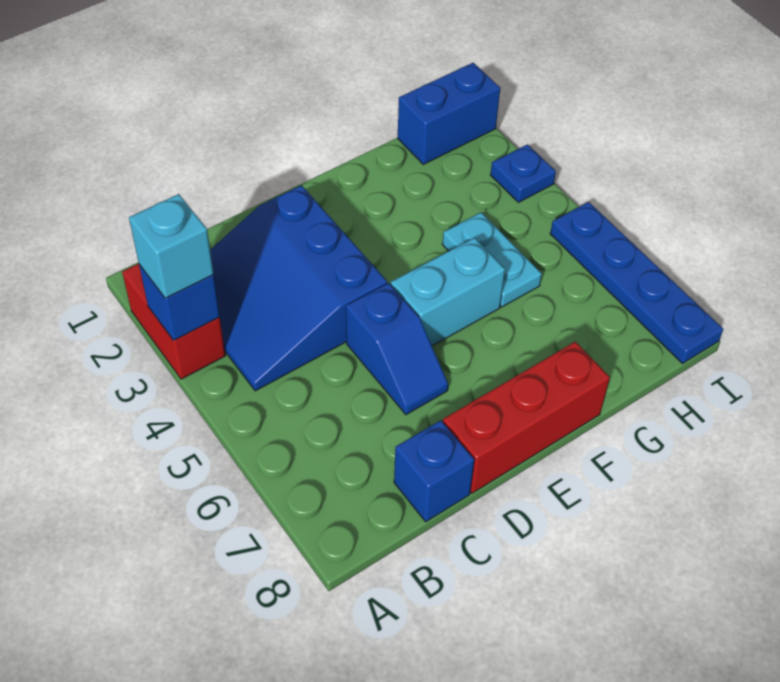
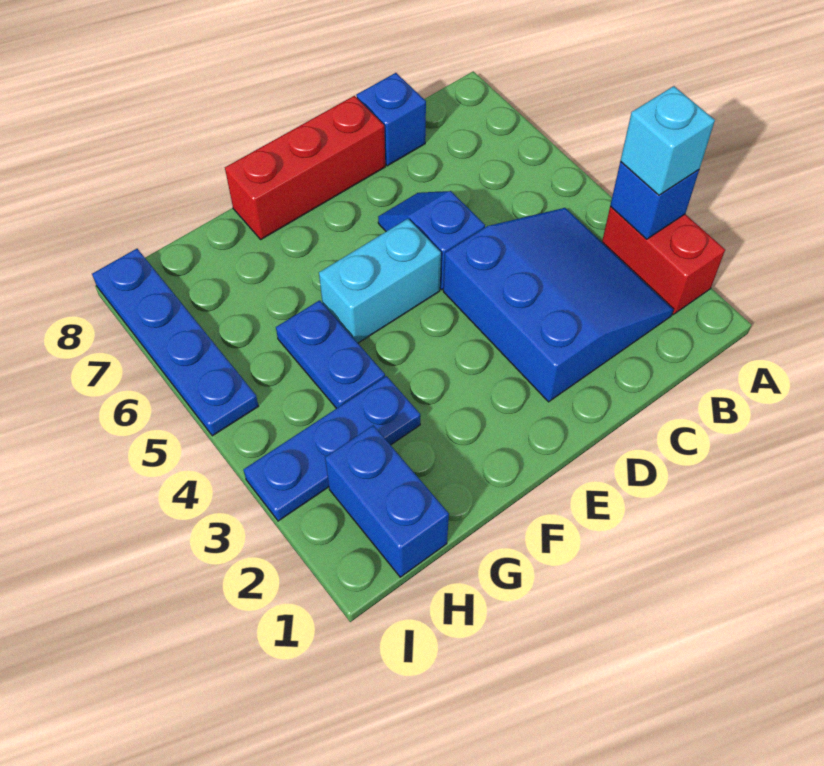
cyan plate G4:G5 level 1 -> blue plate G4:G5 level 1
blue brick H1:I1 level 1 -> blue brick H1:H2 level 1
blue plate I3 level 1 -> blue plate G3:I3 level 1

